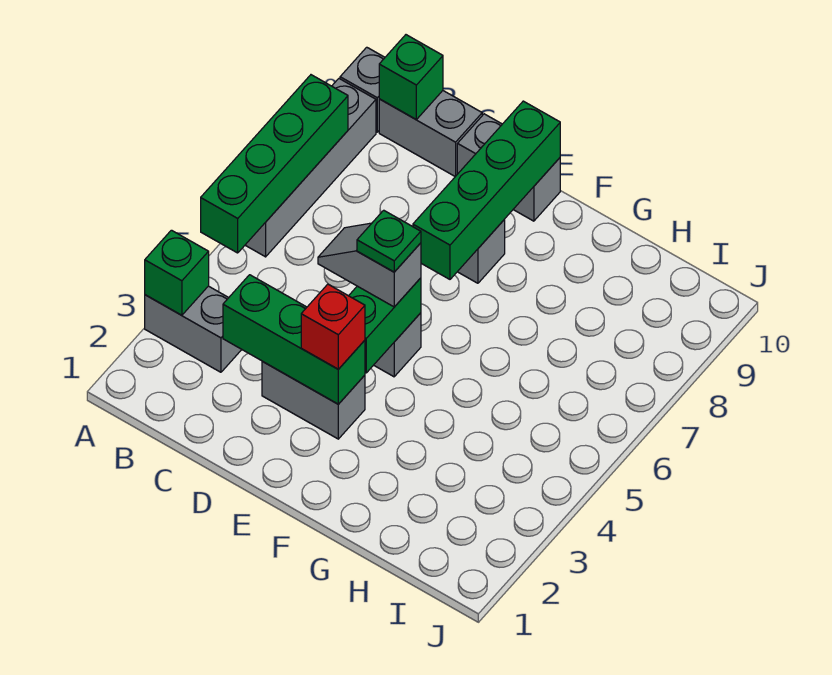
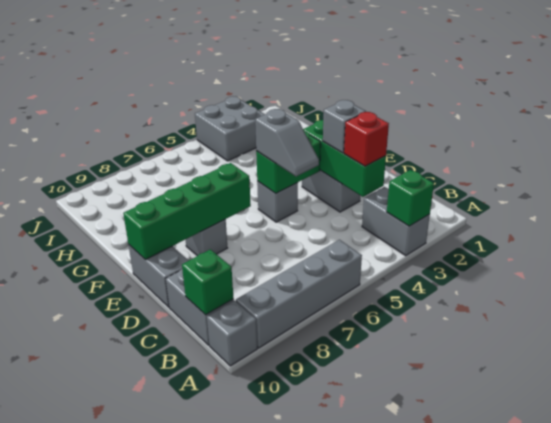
green brick A5:A8 level 2 -> none
none -> grey brick D3 level 3
red brick E3 level 3 -> red brick C3 level 3
green plate E5 level 4 -> none
none -> grey brick I3:J4 level 1

